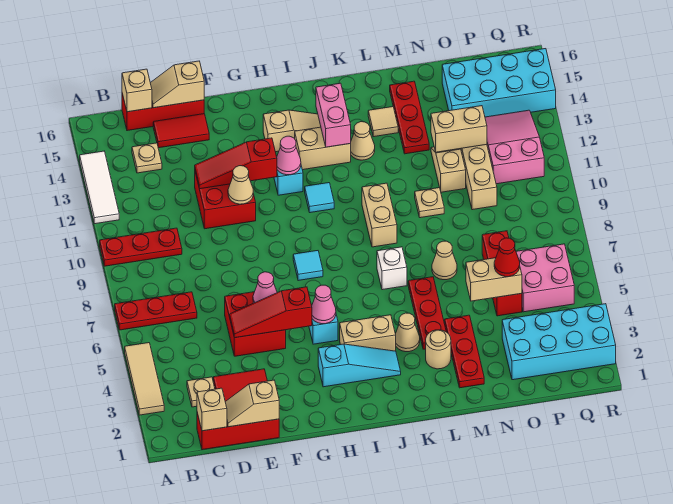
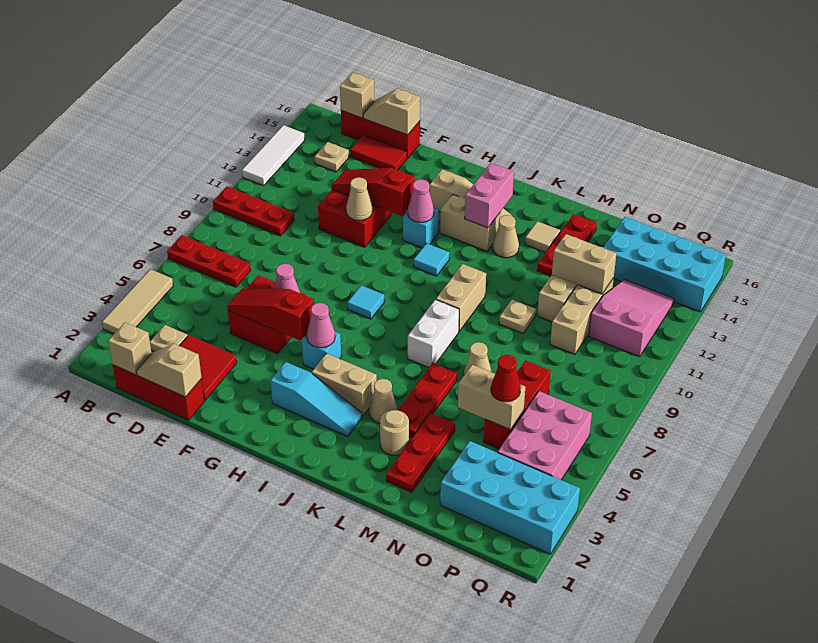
white brick K7 level 1 -> white brick K7:K8 level 1
pink brick P5:Q6 level 1 -> pink brick P4:Q6 level 1

